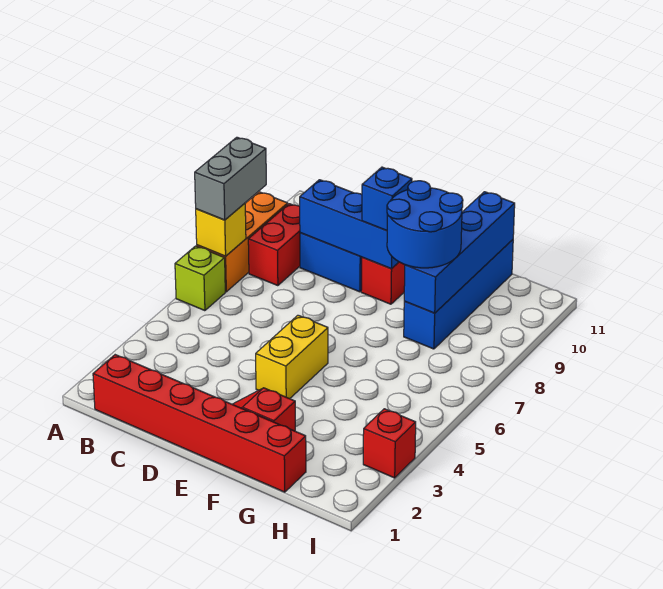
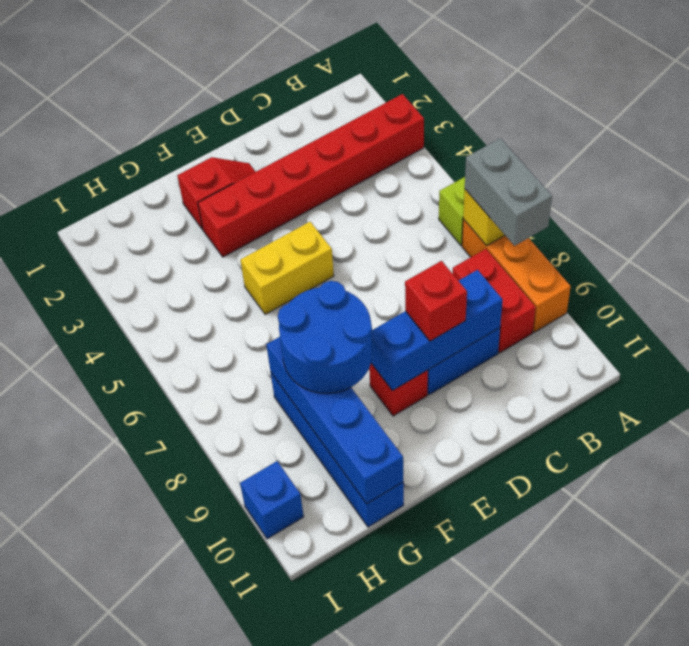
red brick B1:G1 level 1 -> red brick A3:F3 level 1
yellow brick E4:E5 level 1 -> yellow brick E5:F5 level 1
blue brick E9 level 3 -> blue brick I10 level 1
red brick I3 level 1 -> red brick D9 level 3

